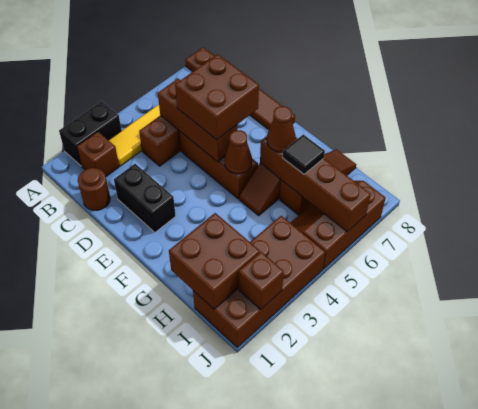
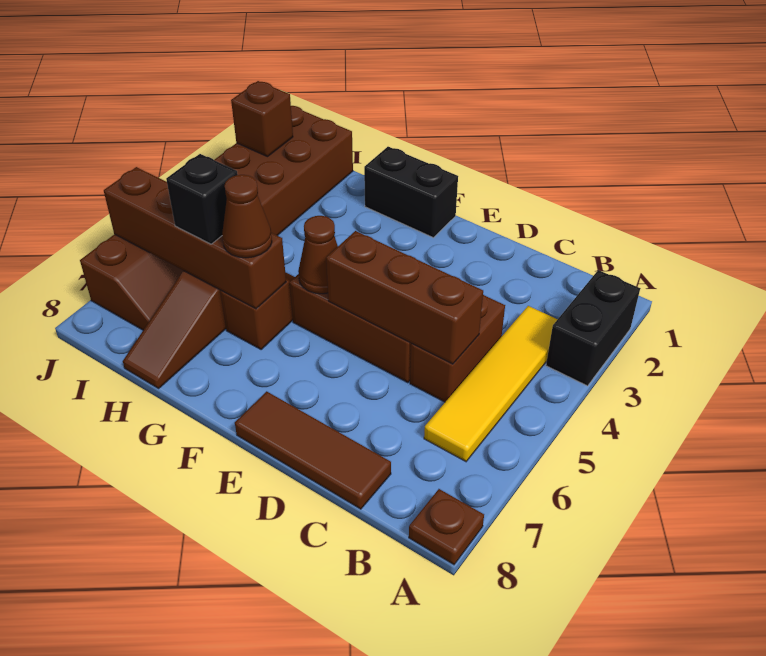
brown brick B2 level 1 -> none
brown round brick C1 level 1 -> none
black brick D2:E2 level 1 -> black brick F1:G1 level 1
brown brick D5:E6 level 3 -> none
brown brick H1:I2 level 2 -> none
black tile H6 level 3 -> black brick H6 level 3

